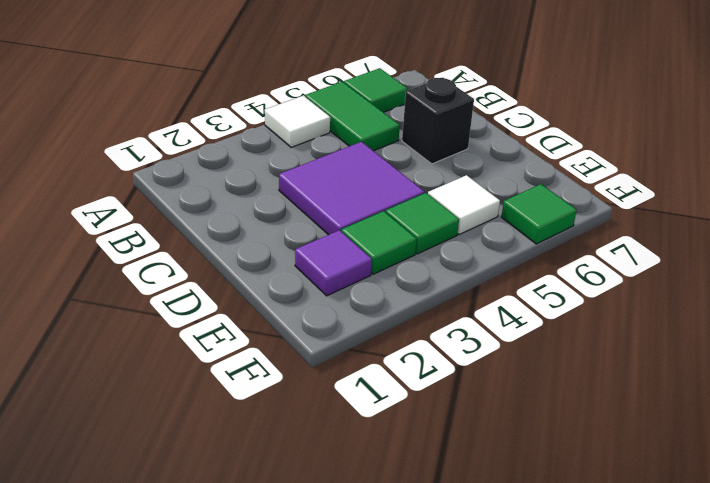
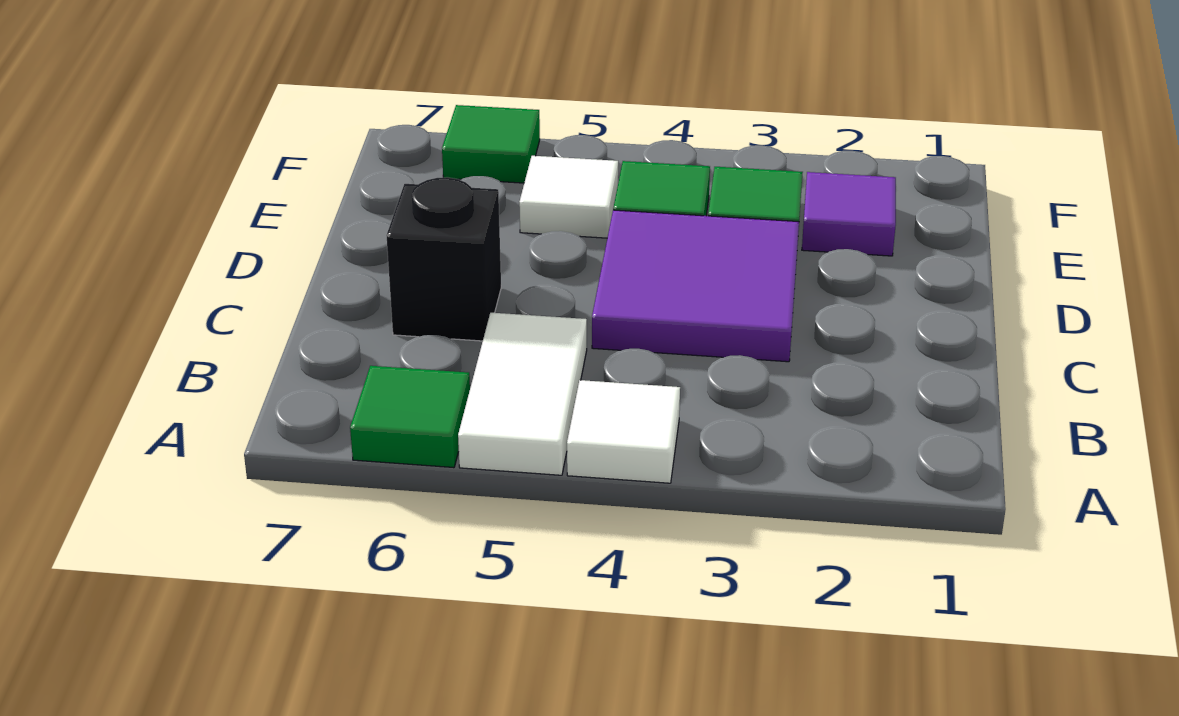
green tile A5:B5 level 1 -> white tile A5:B5 level 1

